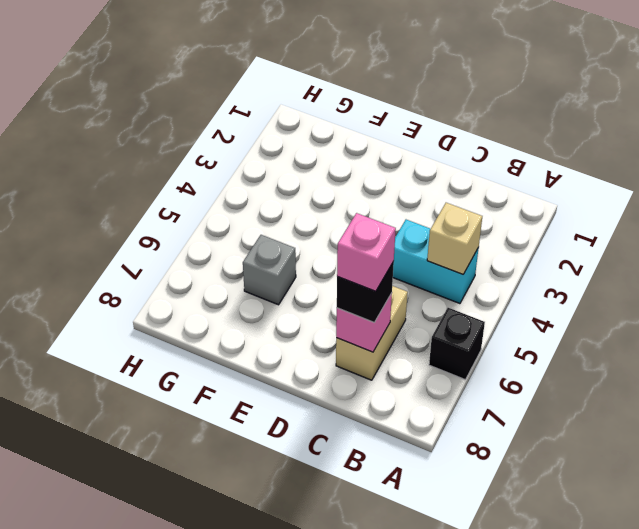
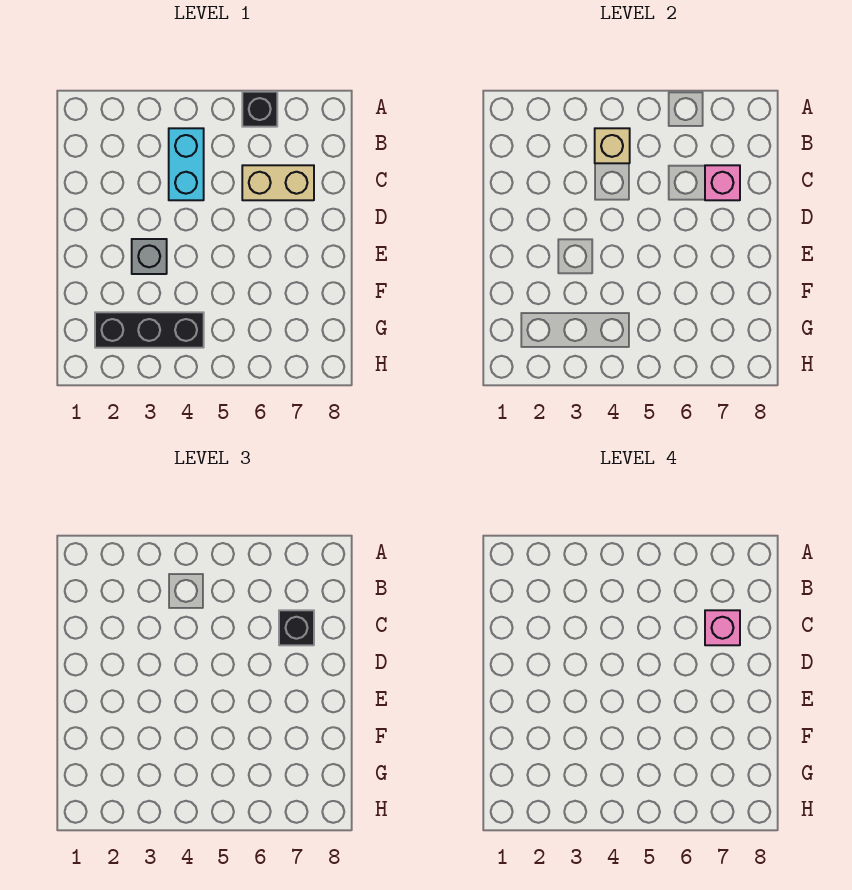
grey brick F6 level 1 -> grey brick E3 level 1
none -> black brick G2:G4 level 1

